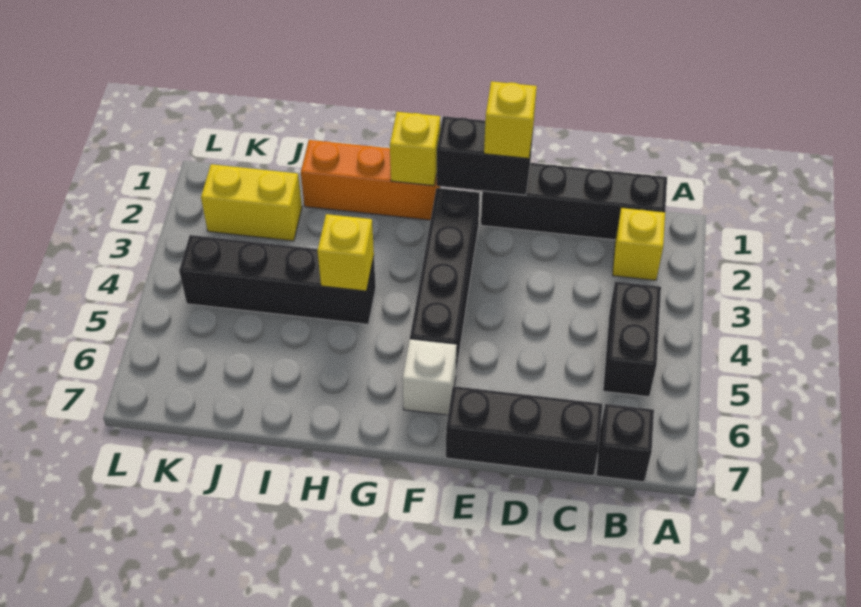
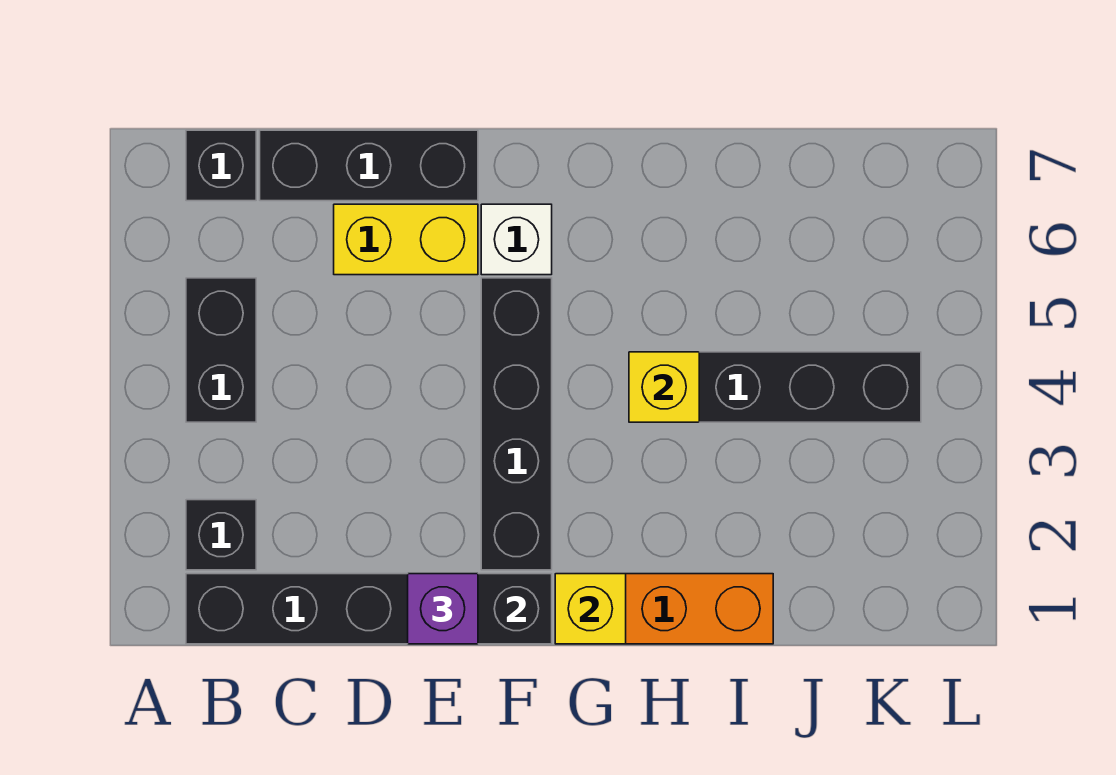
yellow brick B2 level 1 -> black brick B2 level 1
yellow brick E1 level 3 -> purple brick E1 level 3
yellow brick J2:K2 level 1 -> yellow brick D6:E6 level 1

